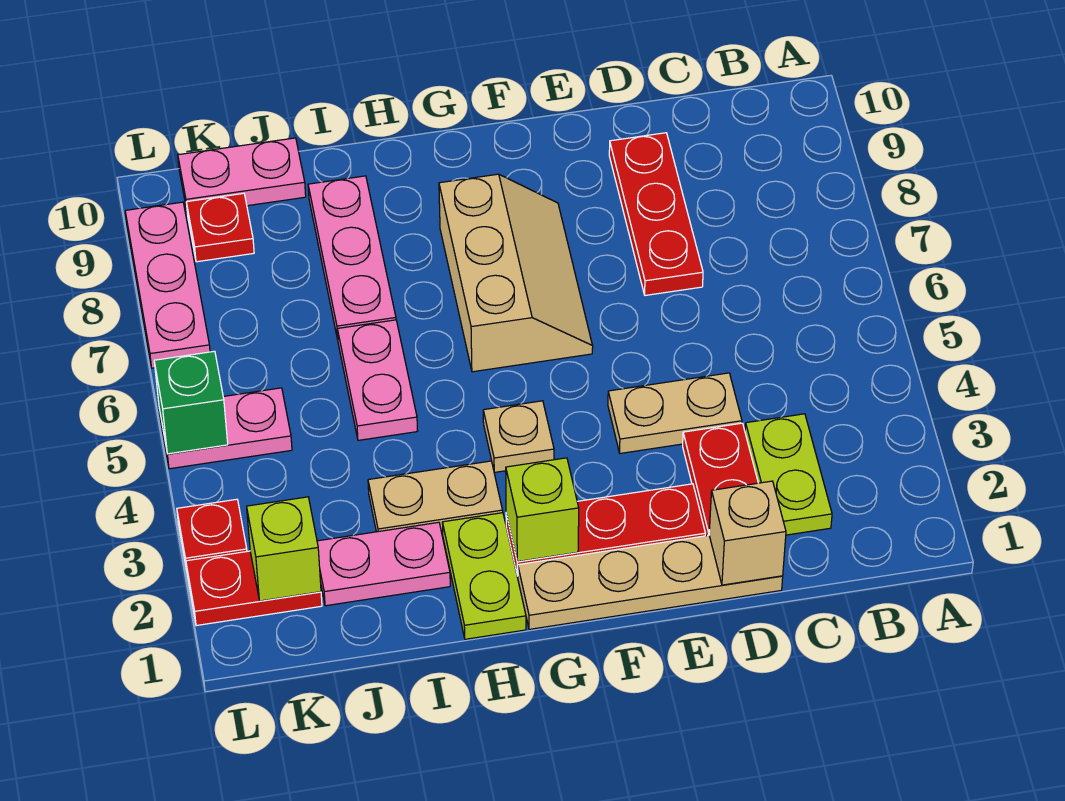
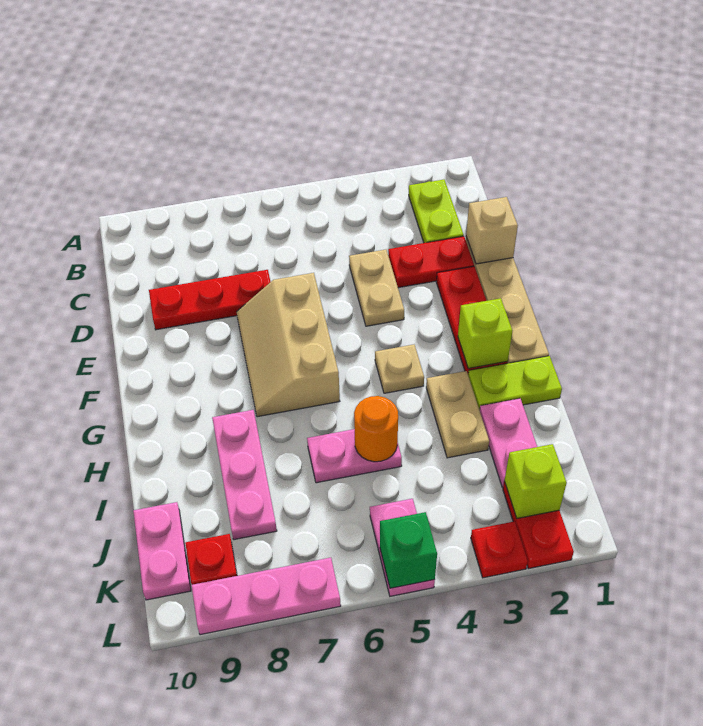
lime plate C2:C3 level 1 -> lime plate B2:C2 level 1
tan slope F6:G8 level 1 top G -> tan slope E6:G7 level 1 top 6
none -> orange round brick I5 level 2
pink plate I7:I9 level 1 -> pink plate H8:J8 level 1

